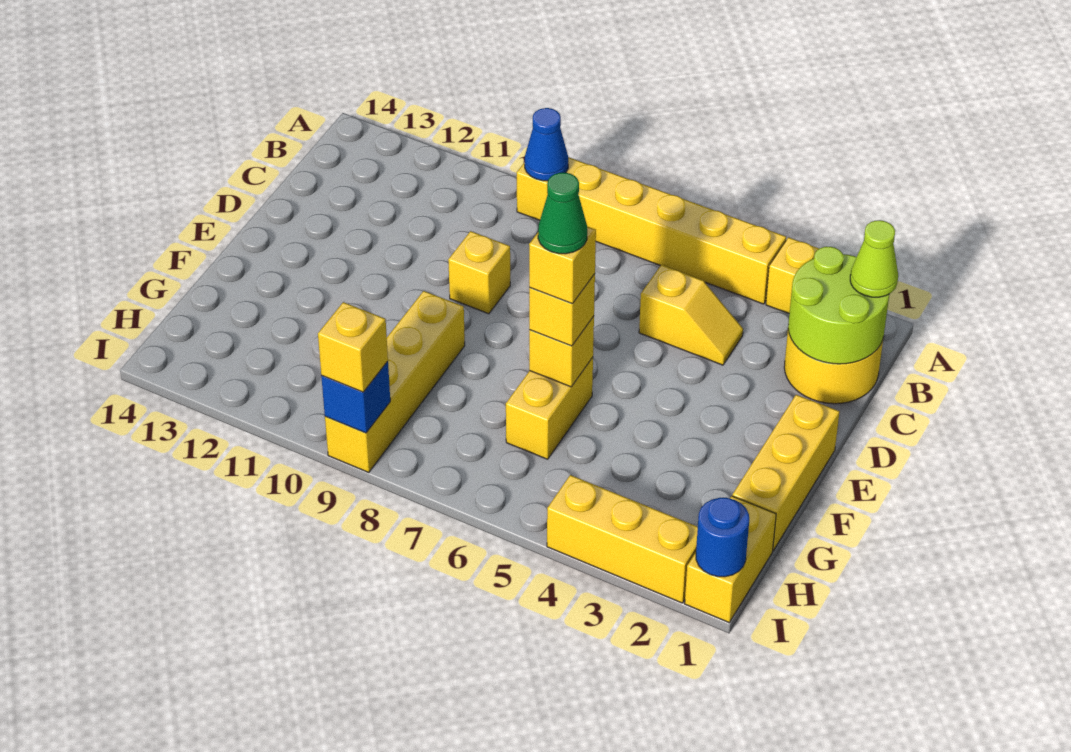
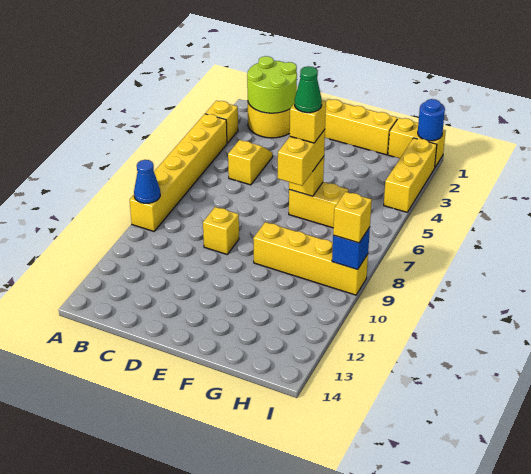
lime cone B1 level 3 -> none
yellow brick F6 level 3 -> yellow brick F6:F7 level 3

